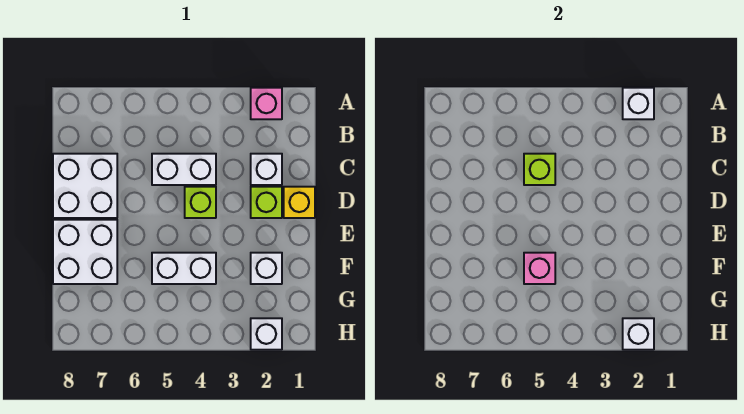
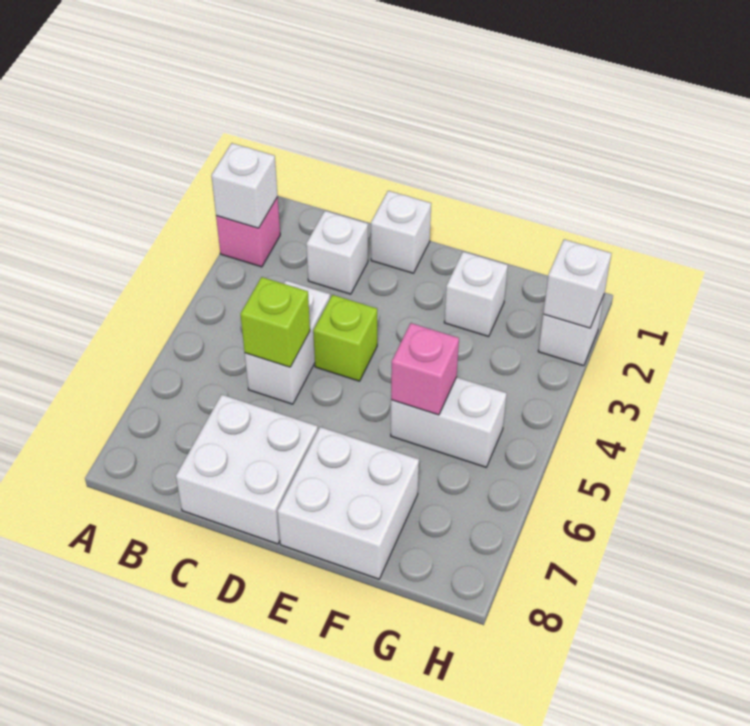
yellow brick D1 level 1 -> white brick D1 level 1
lime brick D2 level 1 -> none
white brick F4:F5 level 1 -> white brick F5:G5 level 1

